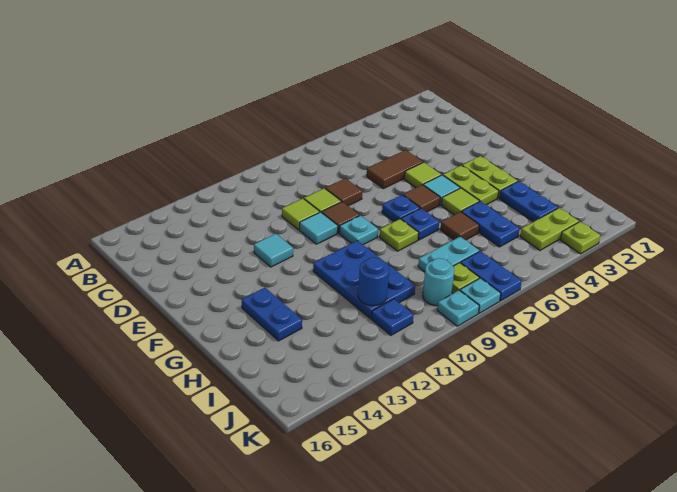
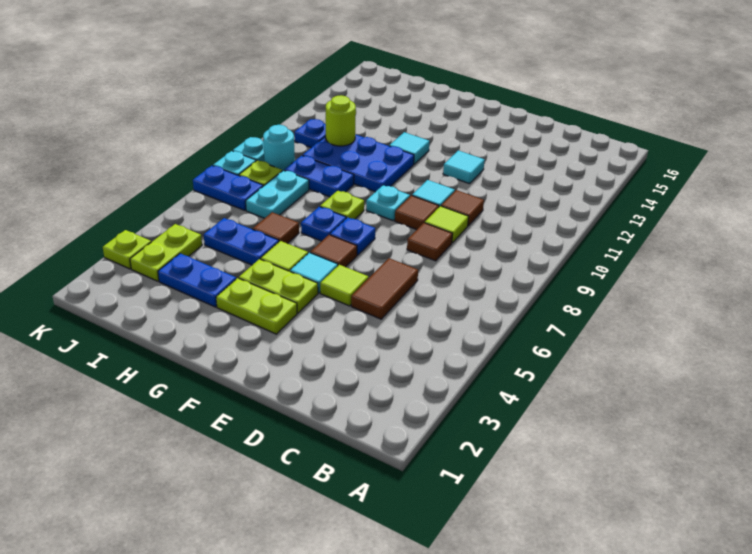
lime tile D10 level 1 -> brown tile D10 level 1
none -> cyan tile G12 level 1
blue plate G14:H14 level 1 -> blue plate H9:I9 level 1
blue round brick I11 level 2 -> lime round brick I11 level 2

